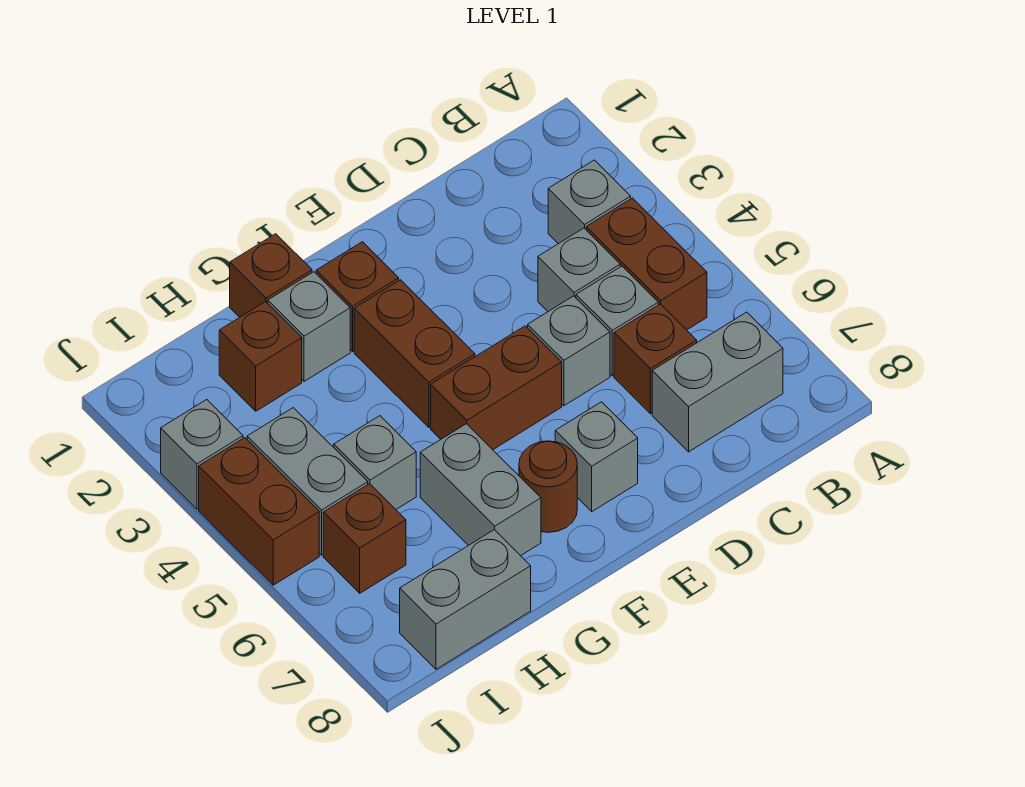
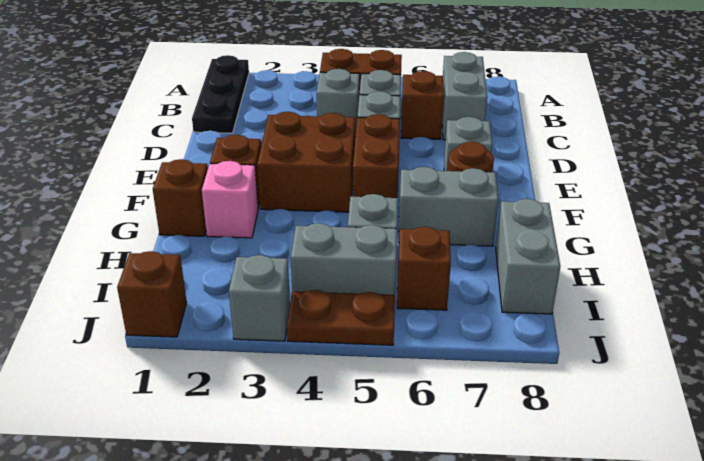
none -> black plate A1:C1 level 1
grey brick B3 level 1 -> none
brown brick F3:F4 level 1 -> brown brick E3:F4 level 1
grey brick G2 level 1 -> pink brick G2 level 1
brown brick H2 level 1 -> brown brick J1 level 1
brown brick J4:J5 level 1 -> brown plate J4:J5 level 1

